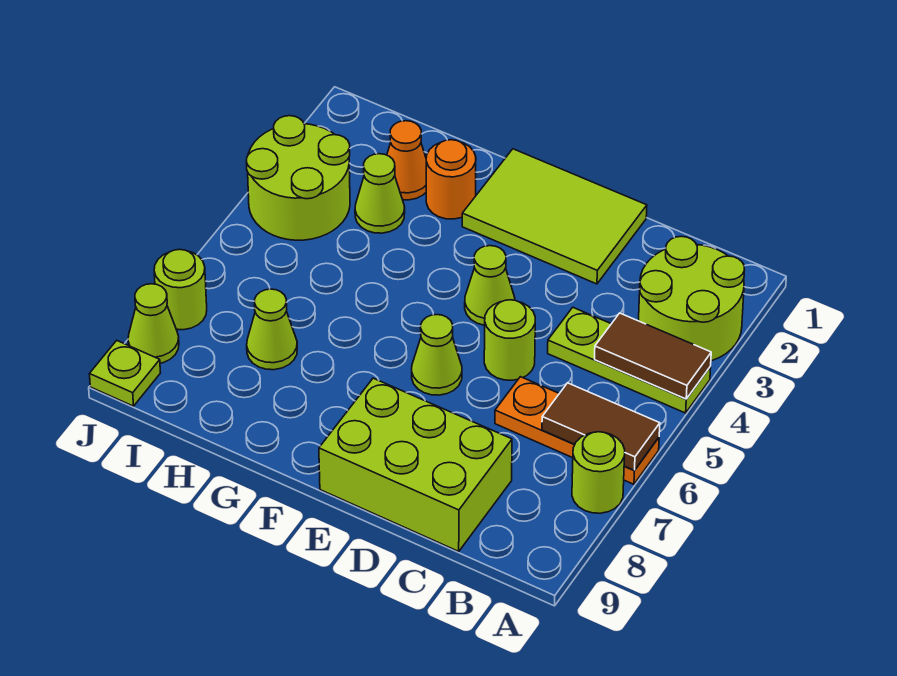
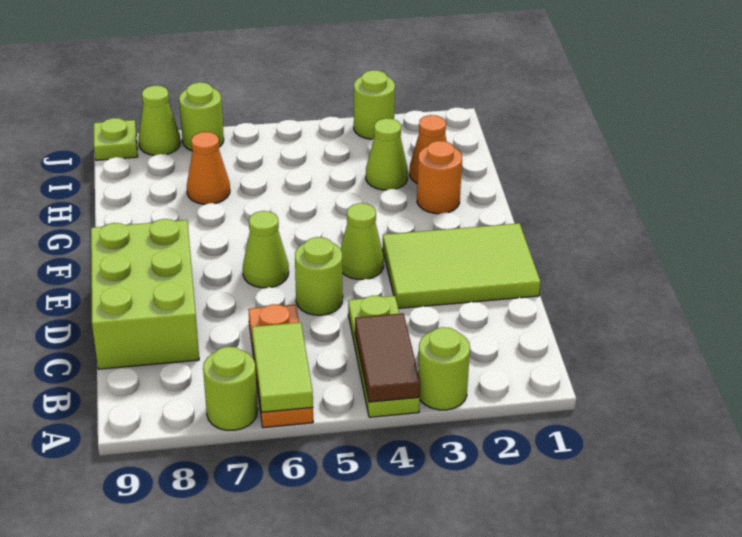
lime round brick A2:B3 level 1 -> lime round brick A3 level 1
brown tile A6:B6 level 2 -> lime tile A6:B6 level 2
lime tile D1:F2 level 1 -> lime tile D1:E3 level 1
lime cone H7 level 1 -> orange cone H7 level 1
lime round brick I3:J4 level 1 -> lime round brick J3 level 1

